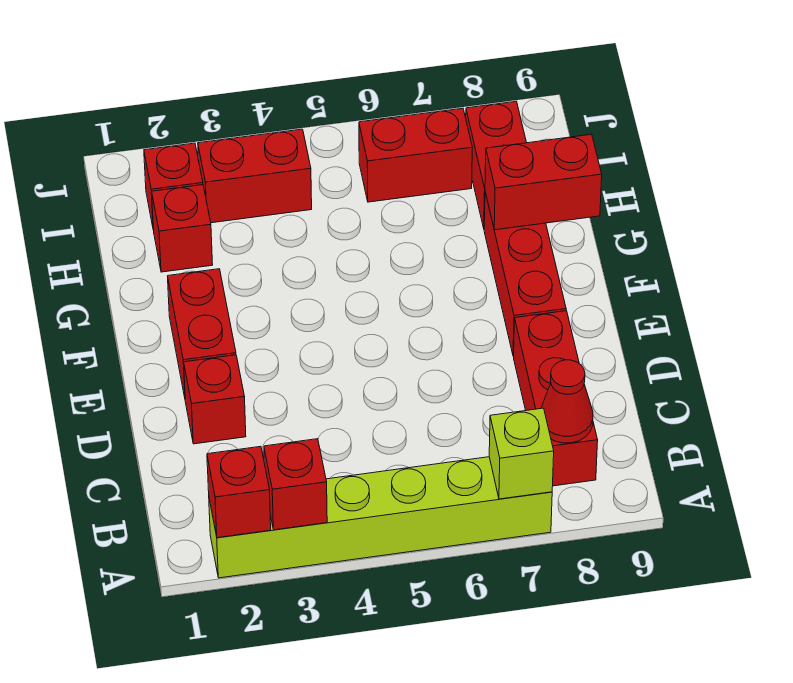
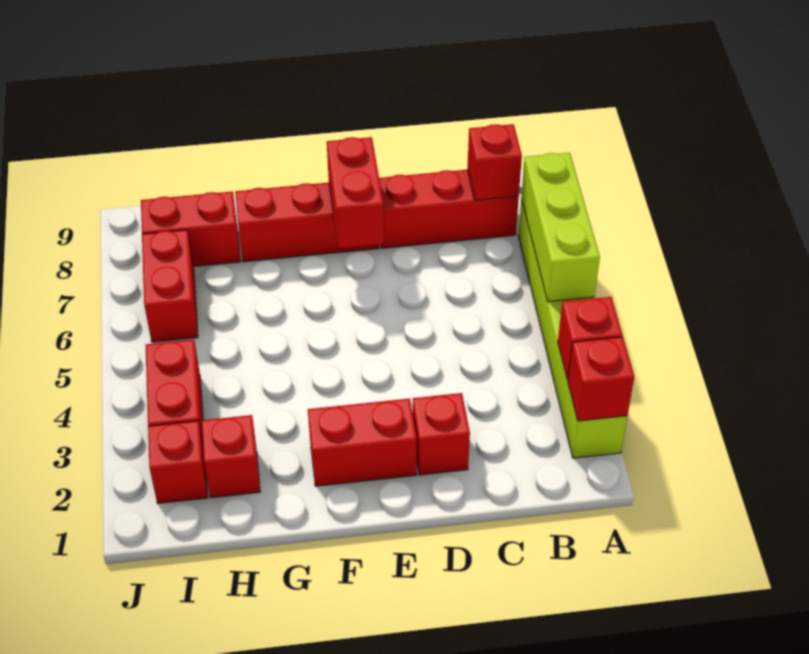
lime brick A7 level 2 -> lime brick A5:A7 level 2
red cone B8 level 2 -> red brick B8 level 2
red brick G8:G9 level 2 -> red brick E7:E8 level 2

